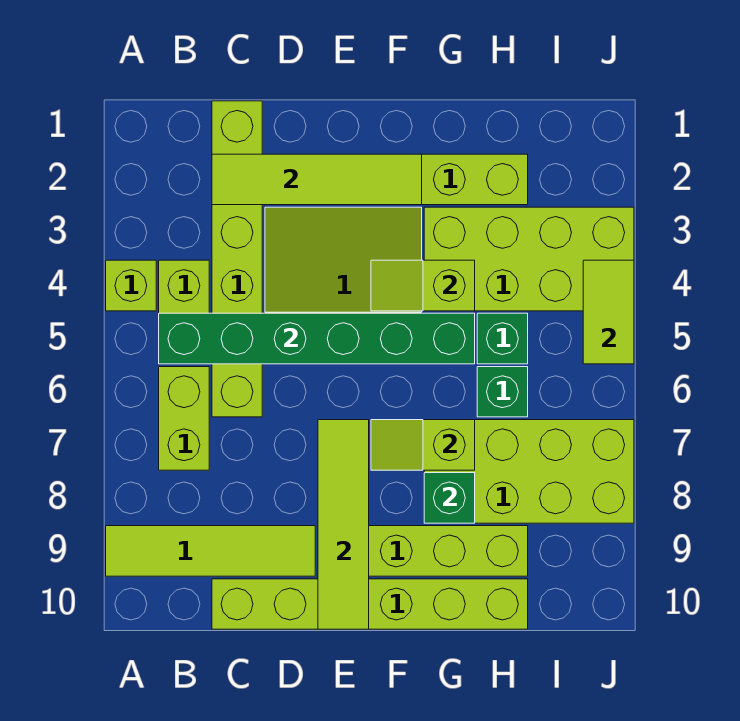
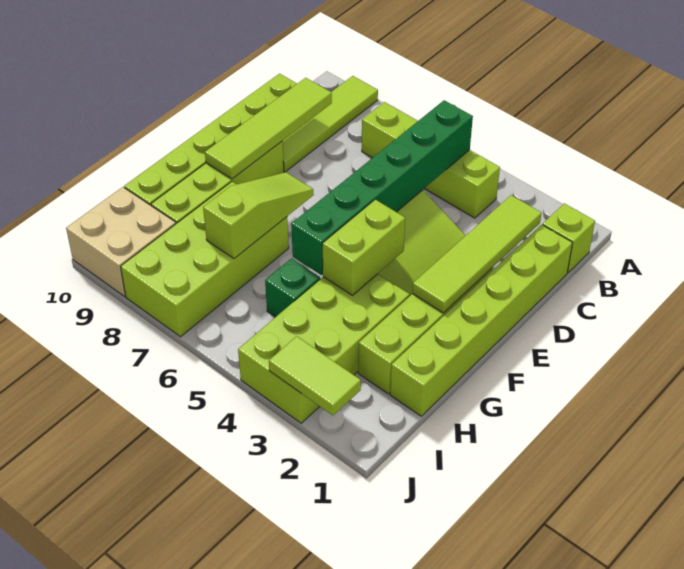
lime brick A4 level 1 -> lime brick B1 level 1
lime brick C1:C6 level 1 -> lime brick C1:H1 level 1
lime tile E7:E10 level 2 -> lime tile C9:F9 level 2
lime slope F4:G4 level 2 top G -> lime brick F4:G4 level 2
lime slope F7:G7 level 2 top G -> lime slope F7:H7 level 2 top H
green brick G8 level 2 -> none
green brick H6 level 1 -> none
none -> tan brick I9:J10 level 1
lime tile J4:J5 level 2 -> lime tile J2:J3 level 2

